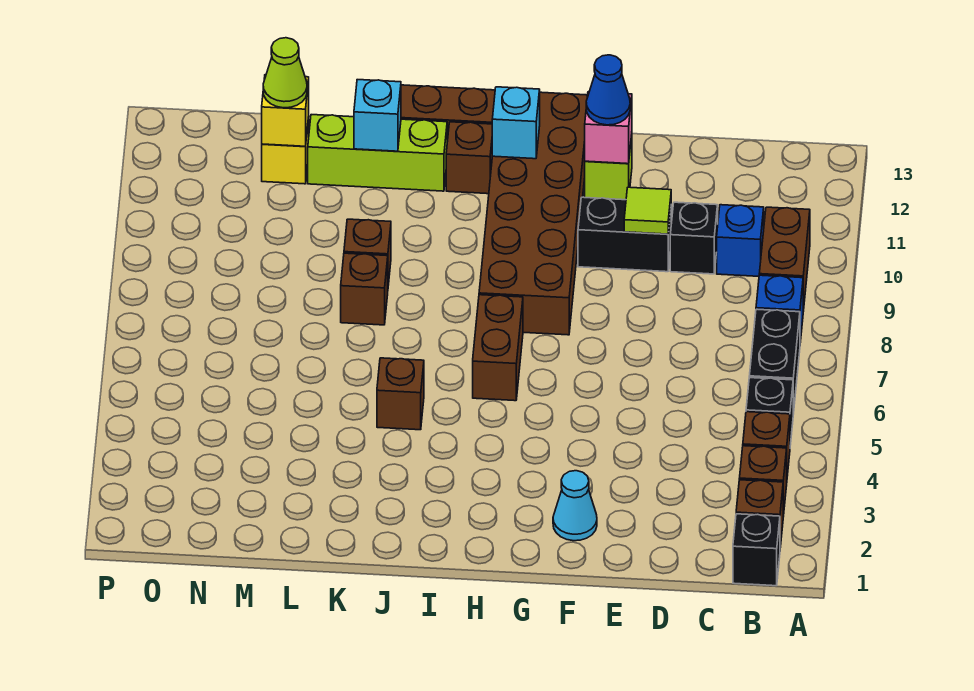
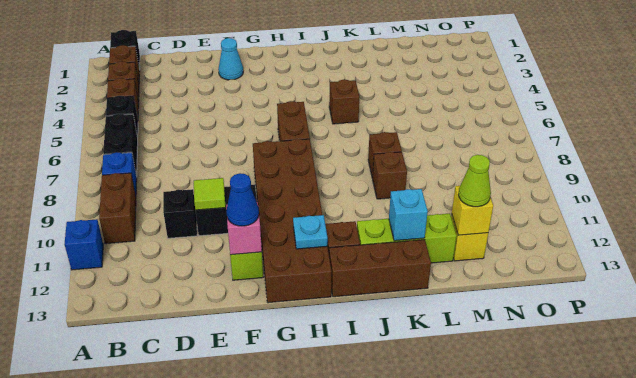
blue brick C10 level 1 -> blue brick A11 level 1
cyan brick H12 level 2 -> cyan plate H12 level 2

